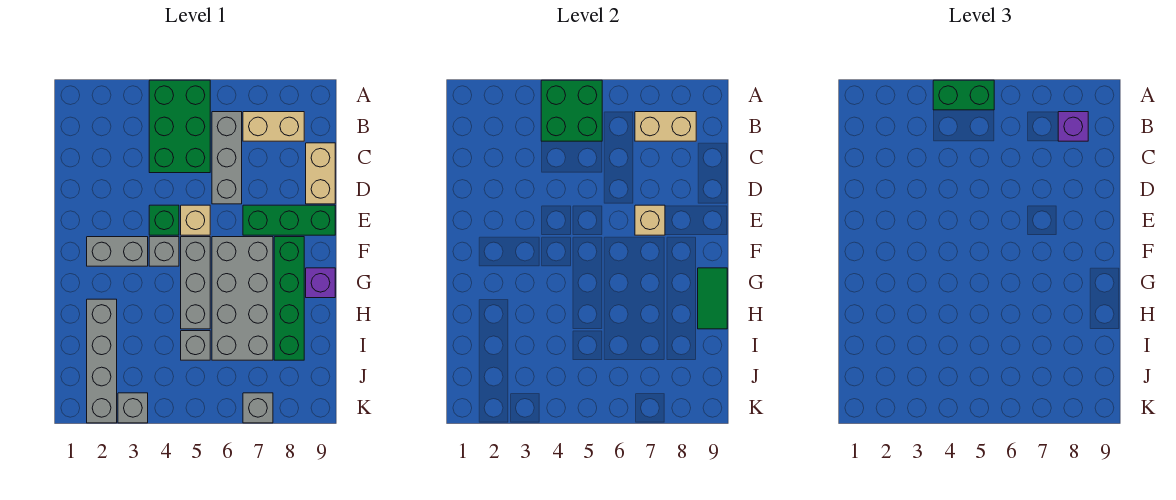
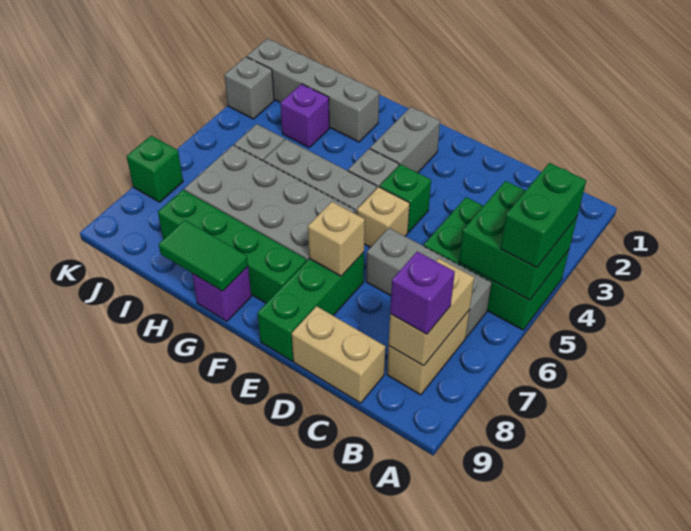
none -> purple brick I3 level 1
grey brick K7 level 1 -> green brick K7 level 1

